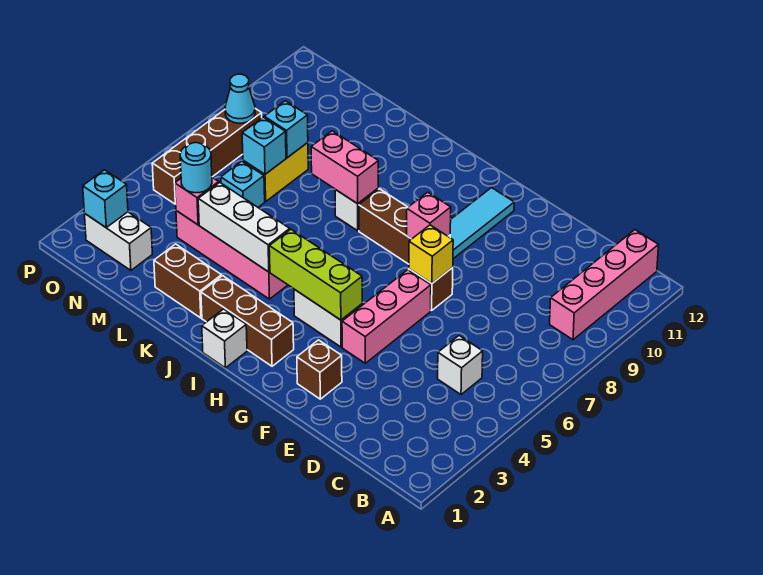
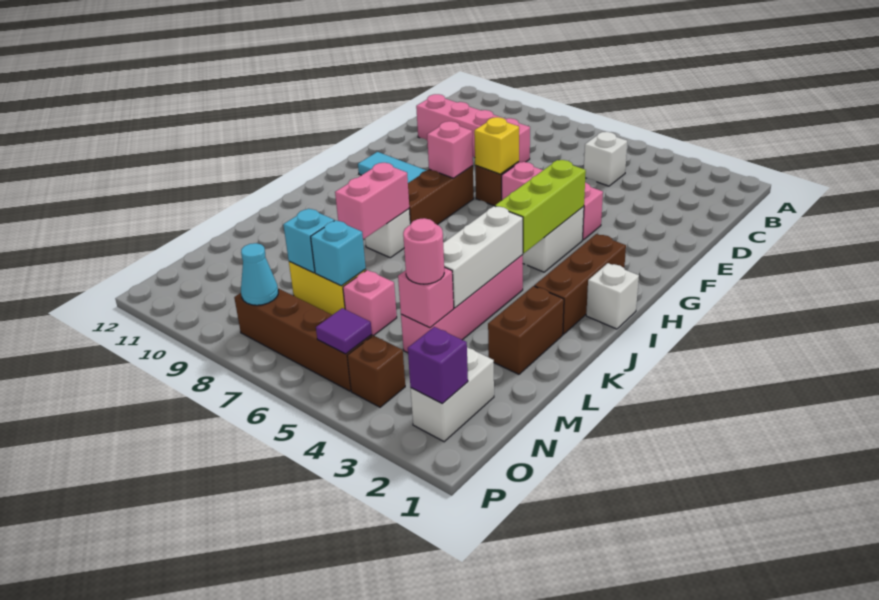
pink brick B9:B12 level 1 -> pink brick D8:D11 level 1
brown brick F2 level 1 -> brown brick O4 level 1
cyan round brick M4 level 3 -> pink round brick M4 level 3
cyan brick M6 level 1 -> pink brick M6 level 1
cyan brick O2 level 2 -> purple brick O2 level 2
none -> purple tile O5 level 2

